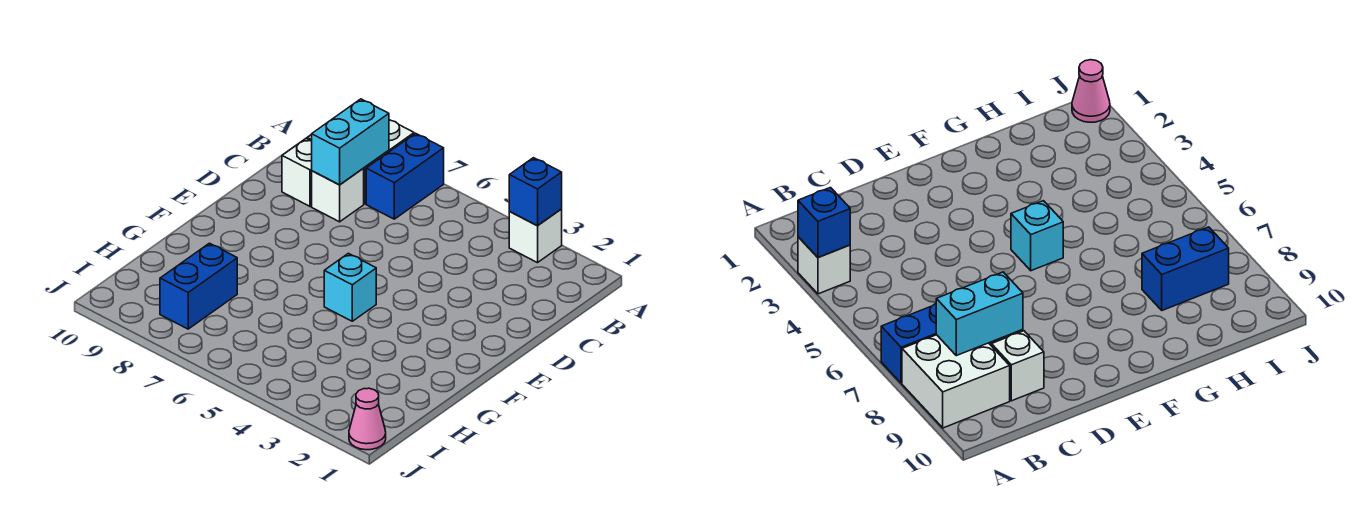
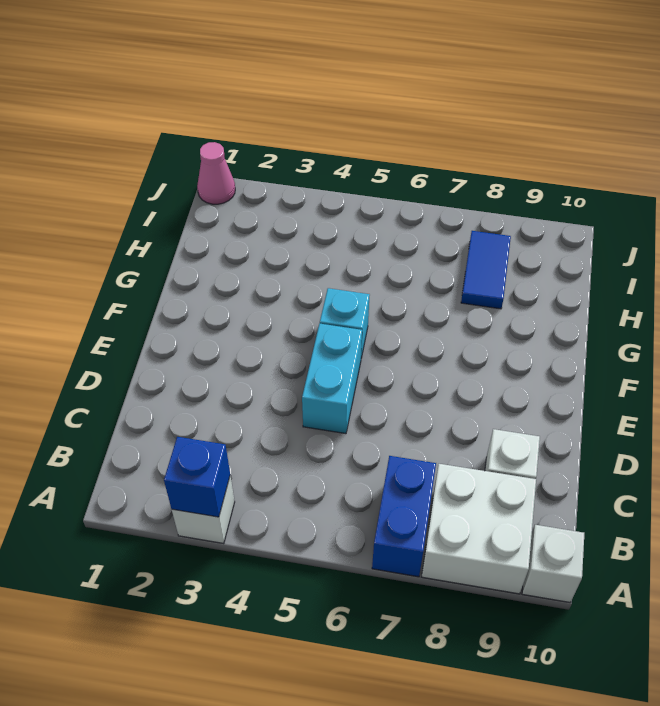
cyan brick B8:C8 level 2 -> cyan brick D5:E5 level 1
white brick C8 level 1 -> white brick A10 level 1
blue brick H8:I8 level 1 -> blue tile H8:I8 level 1

